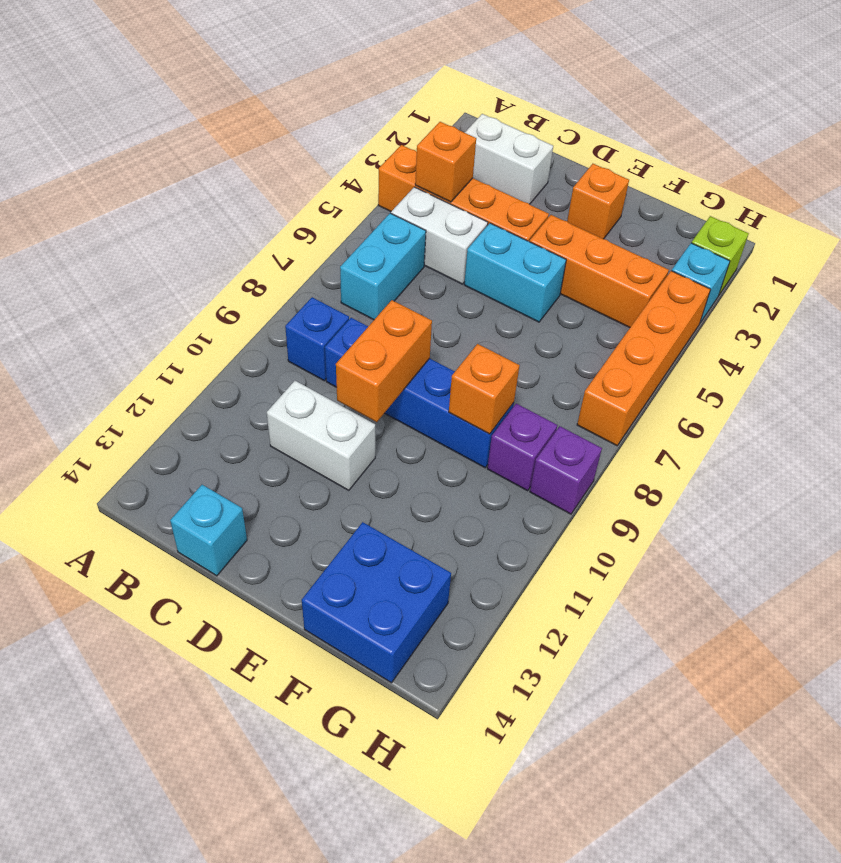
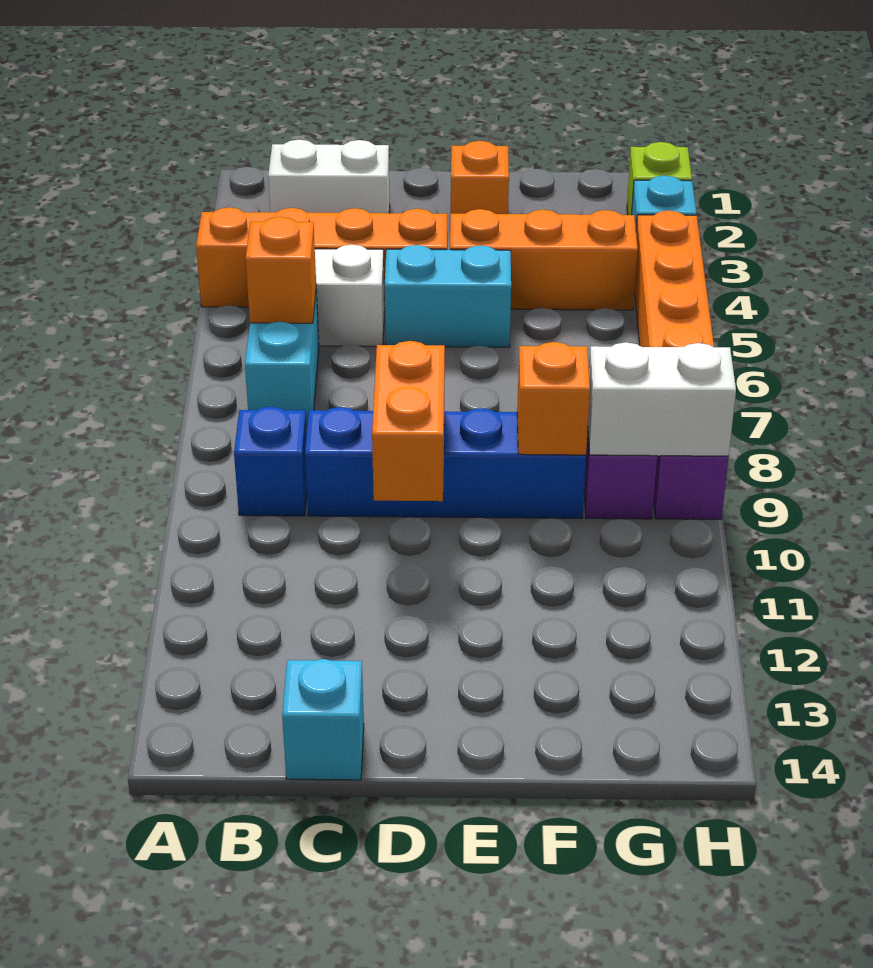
orange brick B4 level 2 -> orange brick B6 level 2
white brick C11:D11 level 1 -> white brick G9:H9 level 2
blue brick F13:G14 level 1 -> none

